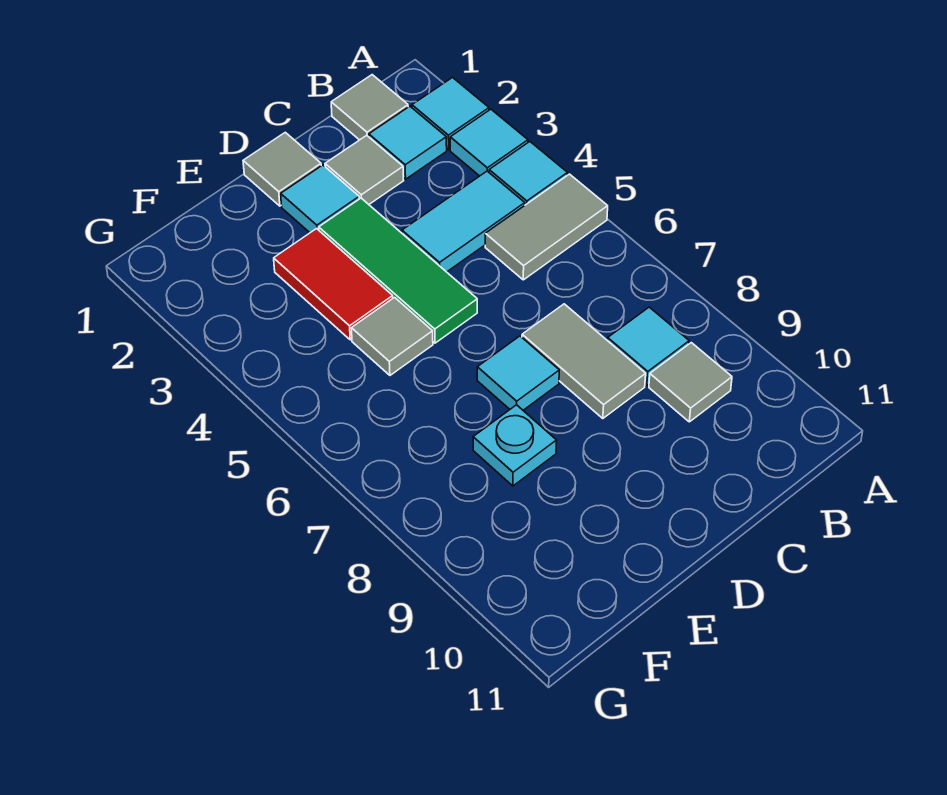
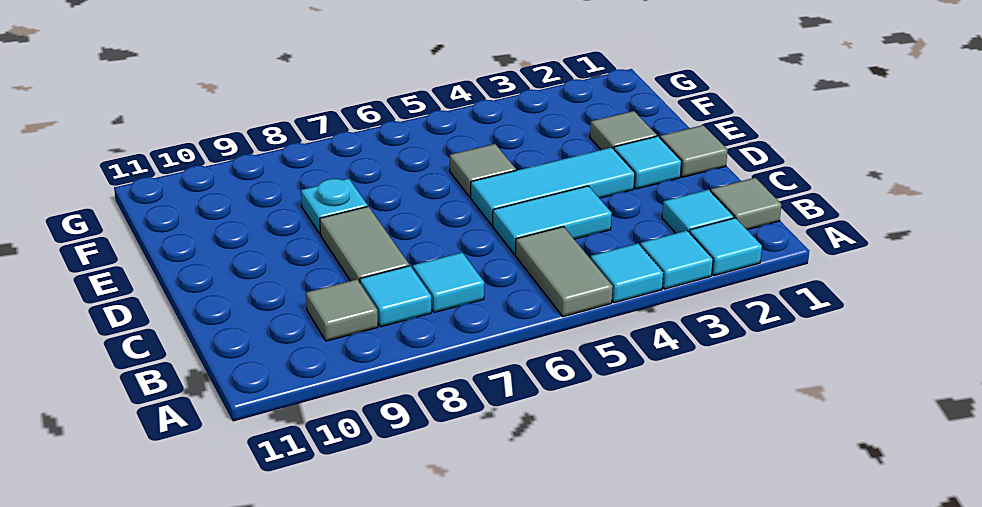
cyan tile B4:C4 level 1 -> cyan tile C4:C5 level 1
grey tile C2 level 1 -> grey tile E2 level 1
grey tile C7:C8 level 1 -> grey tile C8:D8 level 1
green tile D3:D5 level 1 -> cyan tile D3:D5 level 1
cyan tile D7 level 1 -> cyan tile B7 level 1
red tile E3:E4 level 1 -> none

